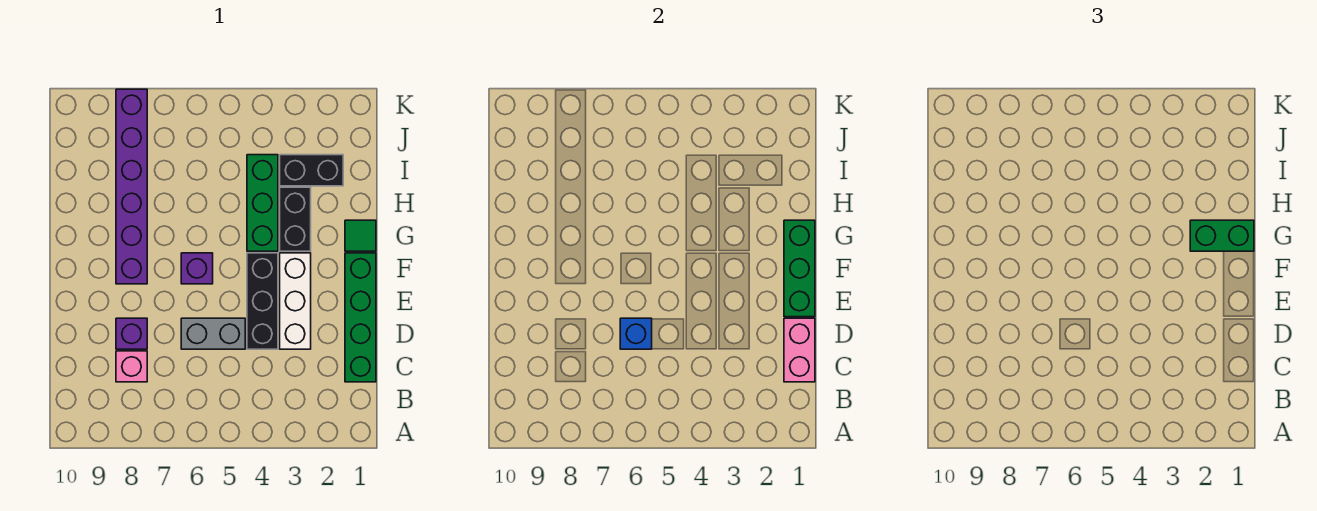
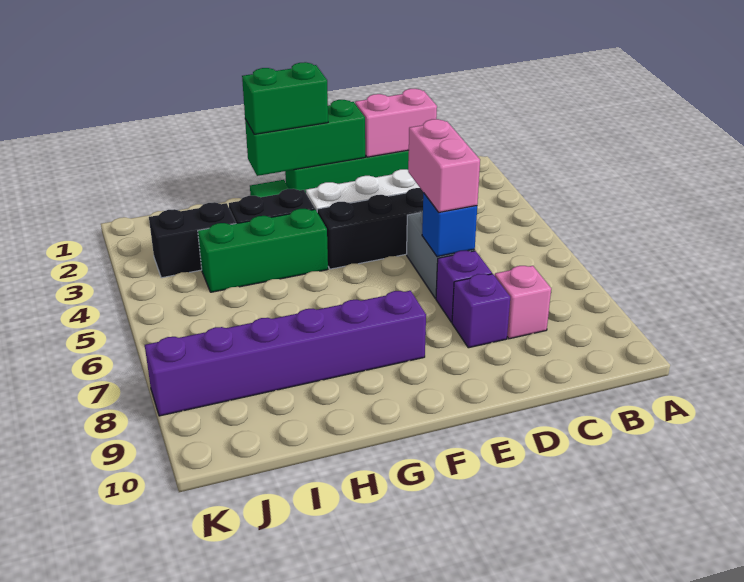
none -> pink brick D5:D6 level 3
purple brick F6 level 1 -> purple brick D7 level 1
green brick G1:G2 level 3 -> green brick F1:G1 level 3
black brick I2:I3 level 1 -> black brick I3:J3 level 1

